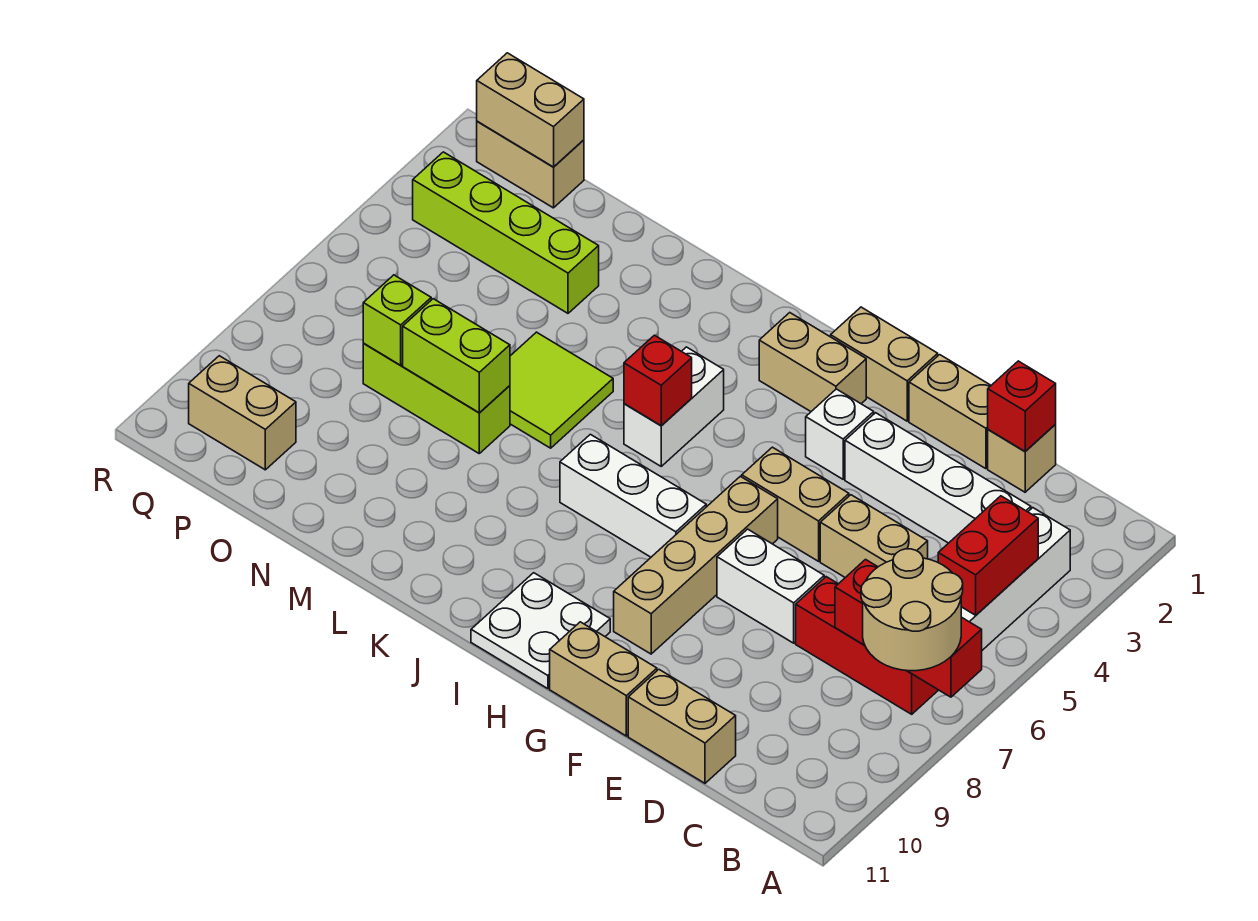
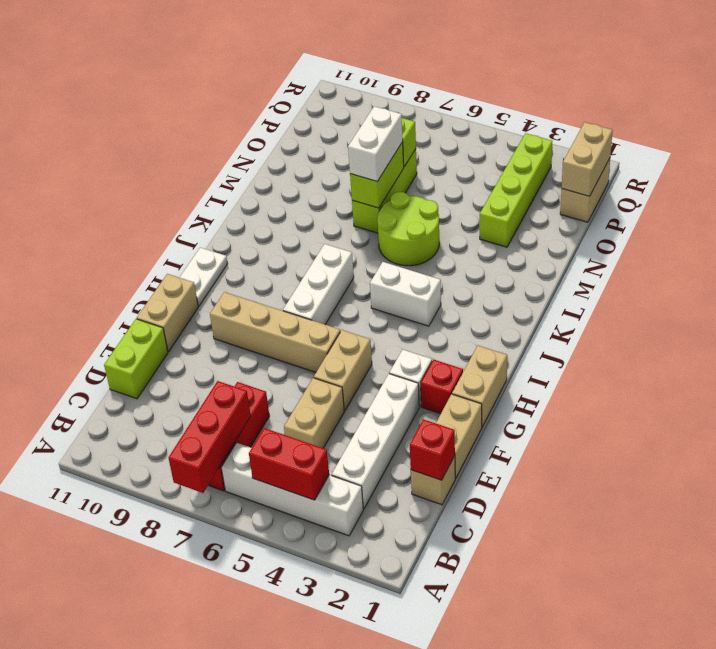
tan round brick A7:B8 level 3 -> none
tan brick D11:E11 level 1 -> lime brick D11:E11 level 1
white brick E7:F7 level 1 -> white brick M7:N7 level 3
tan brick H2:I2 level 1 -> none
white plate H10:I11 level 1 -> white plate H11:I11 level 1
red brick J5 level 2 -> red brick G2 level 1
lime tile L5:M6 level 1 -> lime round brick L5:M6 level 1
tan brick P10:Q10 level 1 -> none

